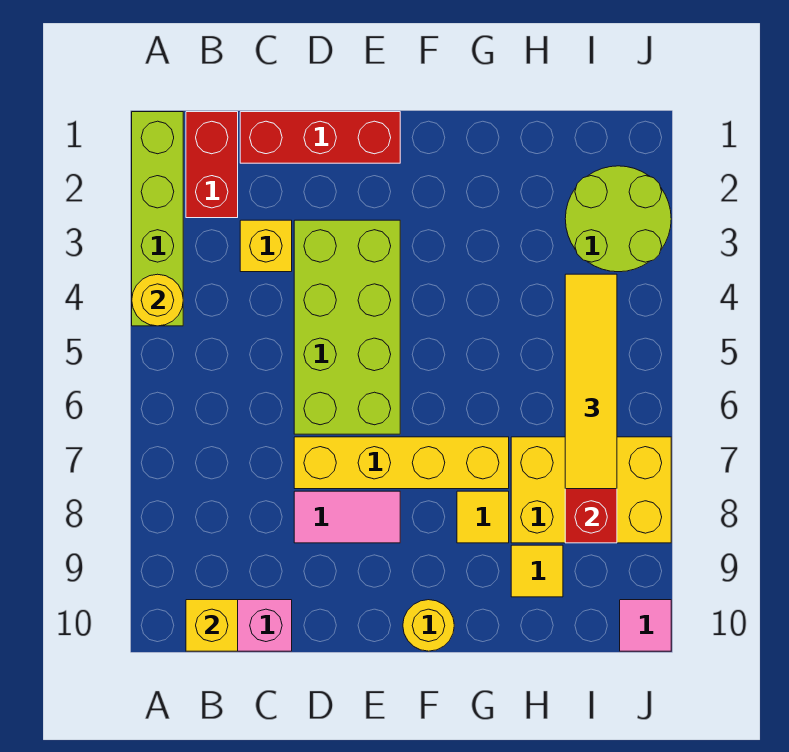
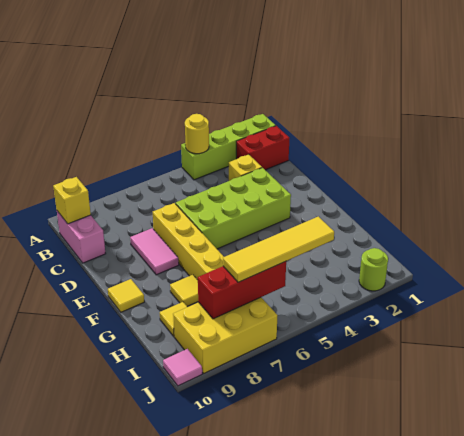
red brick C1:E1 level 1 -> none
yellow round brick F10 level 1 -> yellow tile F10 level 1
yellow brick H7:J8 level 1 -> yellow brick I7:J9 level 1
lime round brick I2:J3 level 1 -> lime round brick J2 level 1

